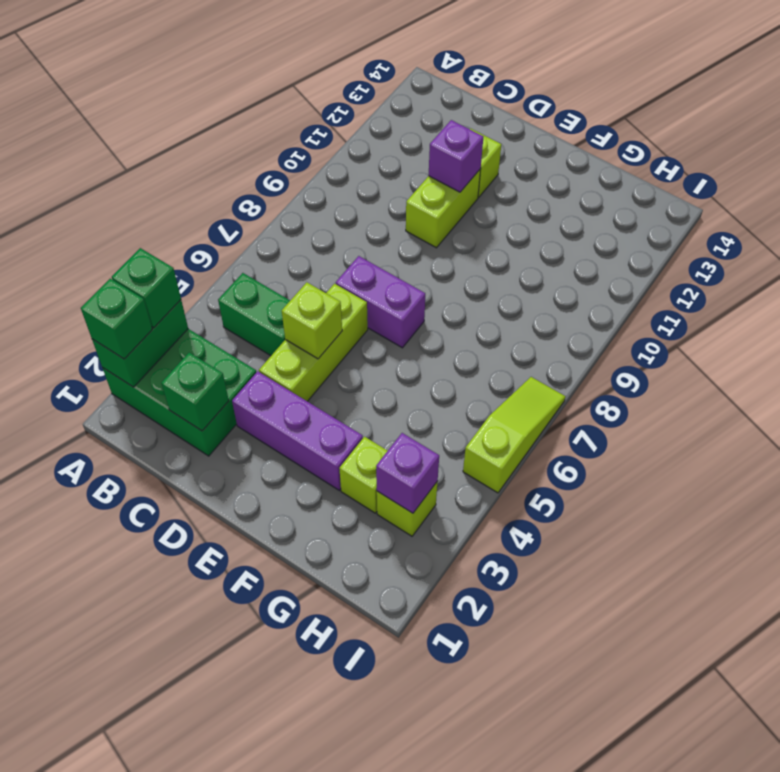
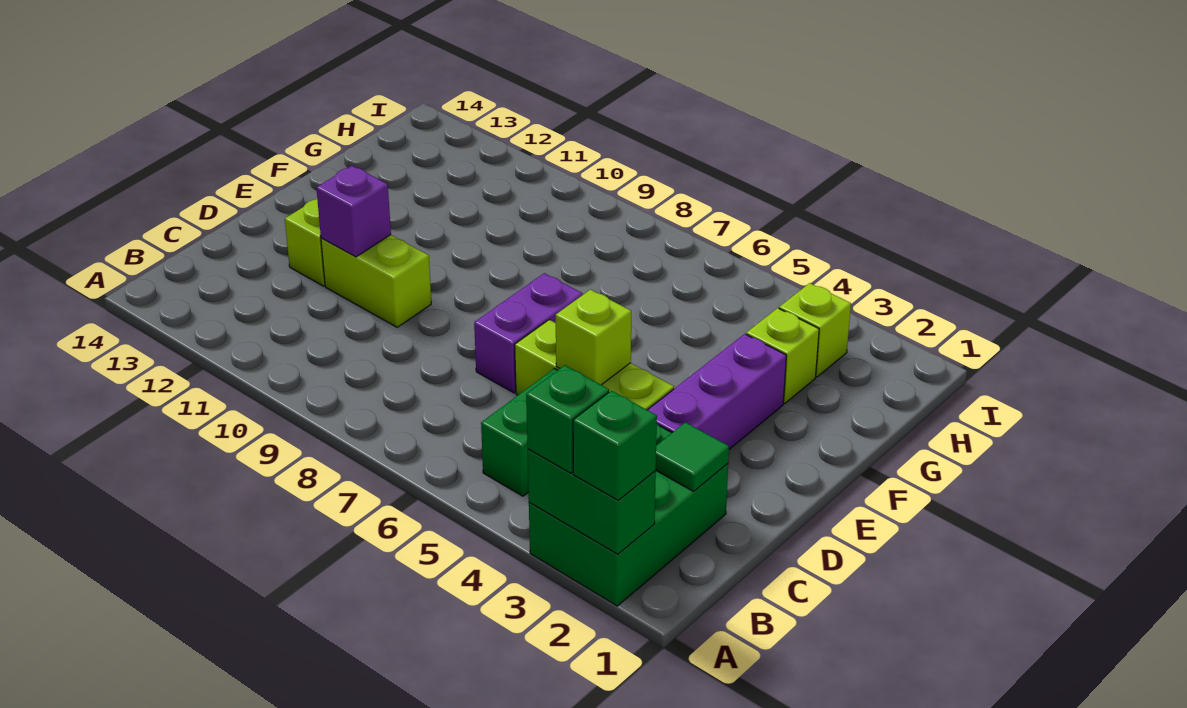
green brick C2 level 2 -> green tile C2 level 2
purple brick H3 level 2 -> none
lime slope I5:I7 level 1 top 5 -> none

